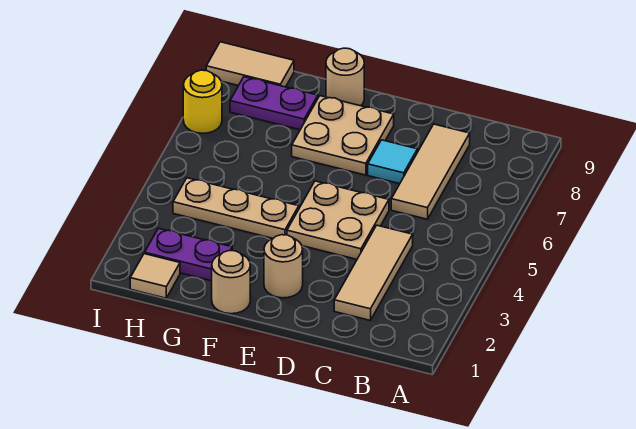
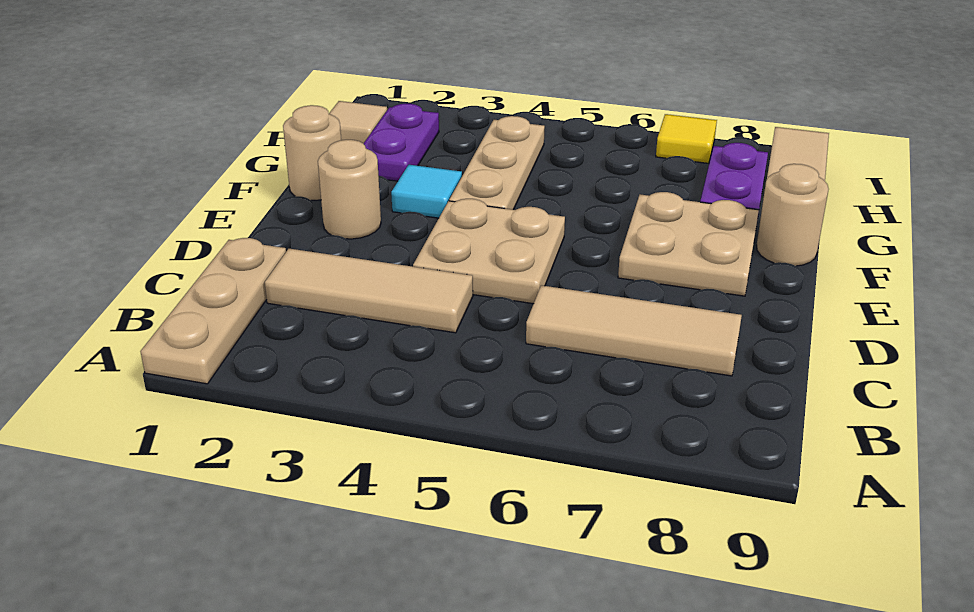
none -> tan plate A1:C1 level 1
cyan tile D7 level 1 -> cyan tile F3 level 1
yellow round brick I7 level 1 -> yellow tile I7 level 1

